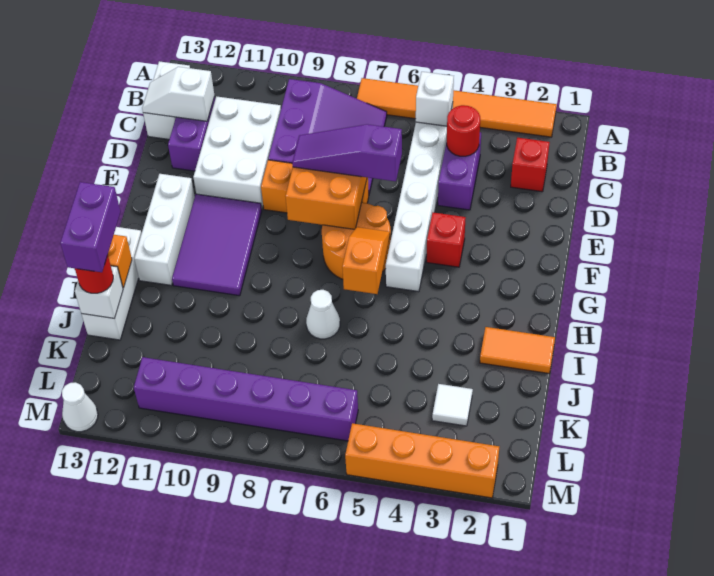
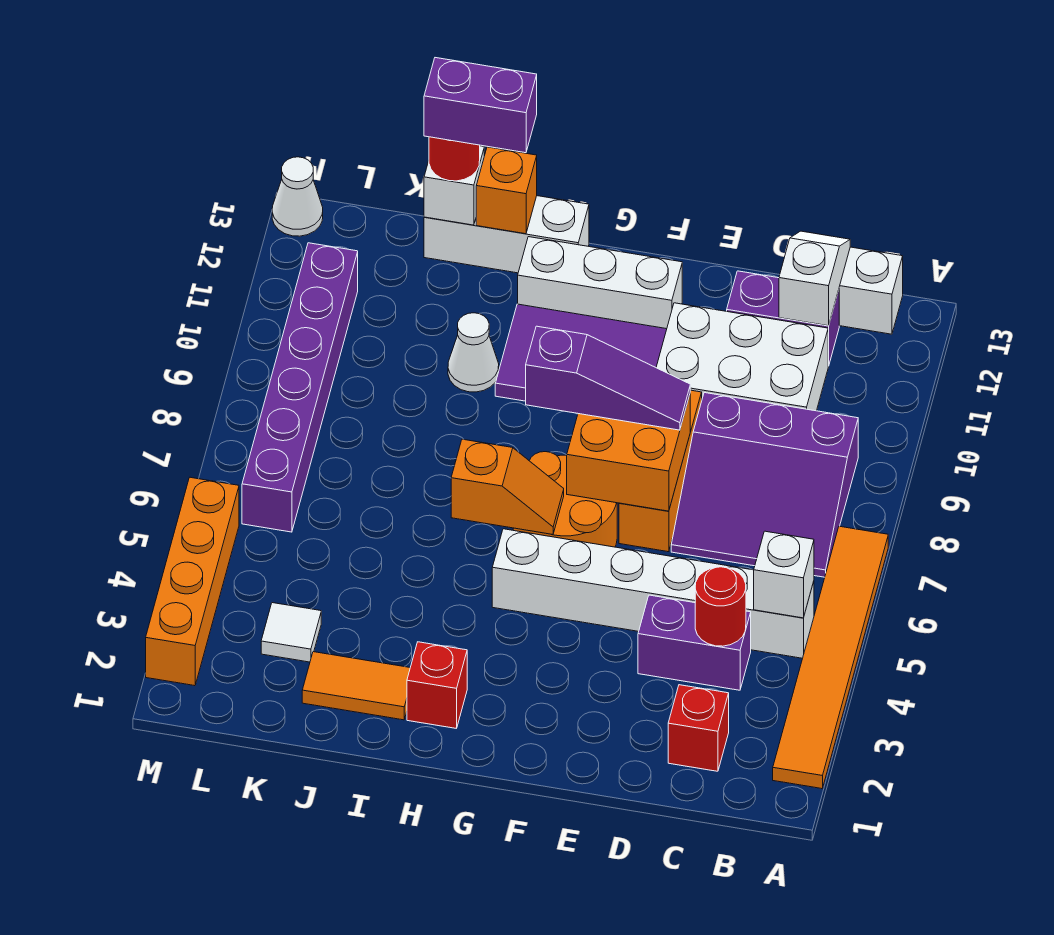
purple slope E6:E8 level 3 top 6 -> purple slope E8:G8 level 3 top G
red brick F4 level 1 -> red brick H2 level 1
orange tile I1:I2 level 1 -> orange tile I2:J2 level 1
white cone I7 level 1 -> white cone I10 level 1

